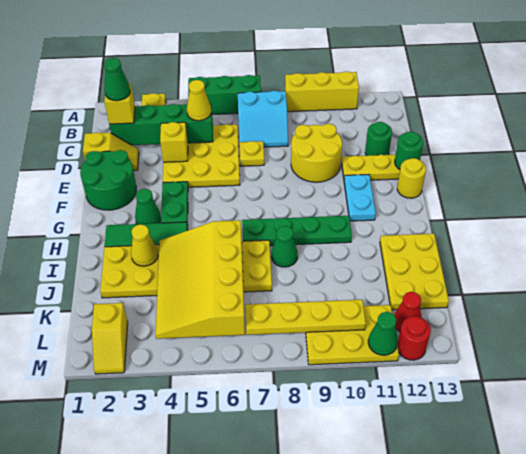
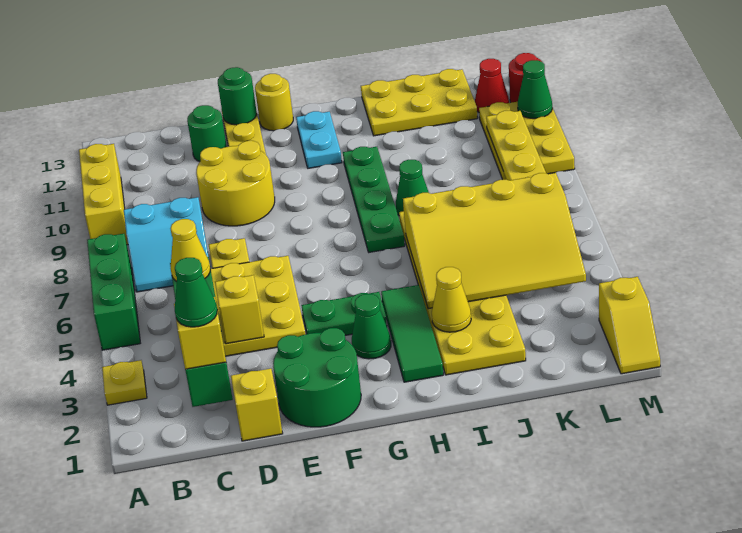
cyan slope B7:C8 level 1 top B -> cyan slope B7:C8 level 1 top 8
cyan plate F11:G11 level 1 -> cyan plate G11:G12 level 1
yellow slope L2:M2 level 1 top L -> yellow slope M1:M2 level 1 top 2

